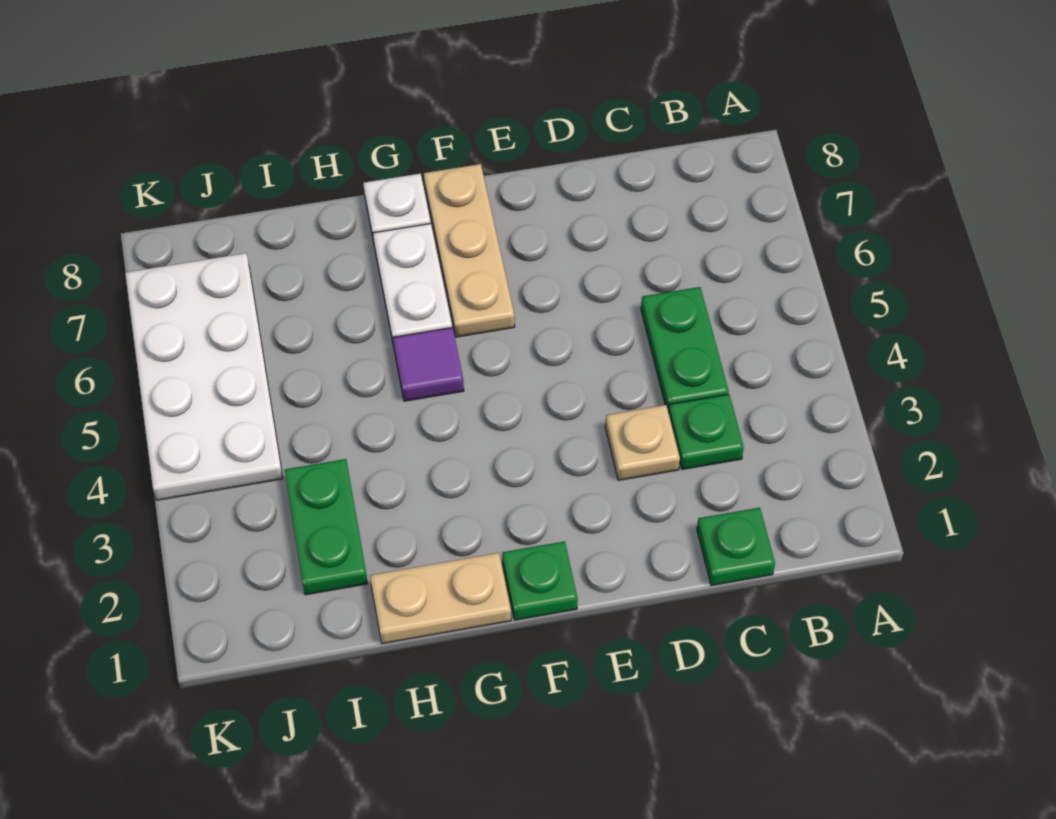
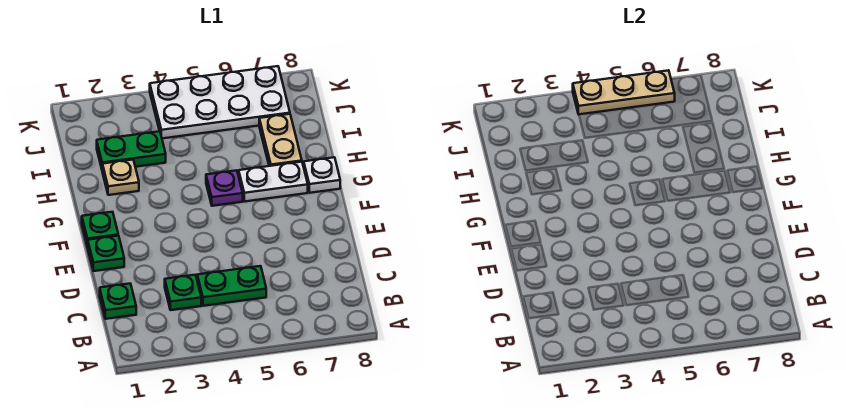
tan plate D3 level 1 -> tan plate H2 level 1
none -> green plate E1 level 1
tan plate F6:F8 level 1 -> tan plate K4:K6 level 2
tan plate G1:H1 level 1 -> tan plate H7:I7 level 1
purple tile G5 level 1 -> purple plate G5 level 1

